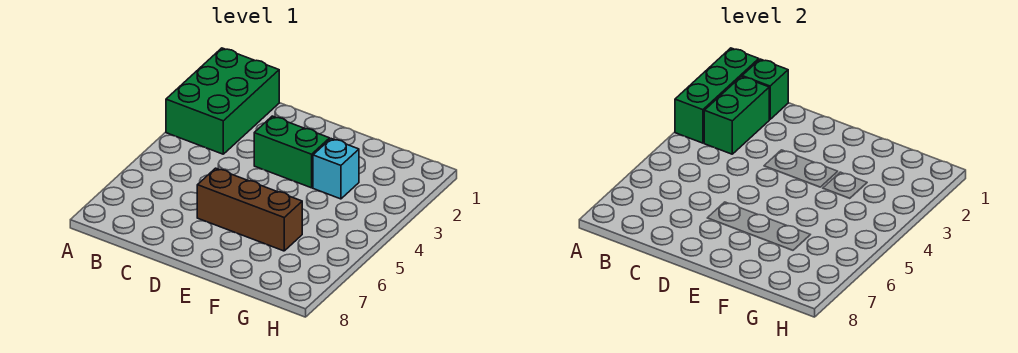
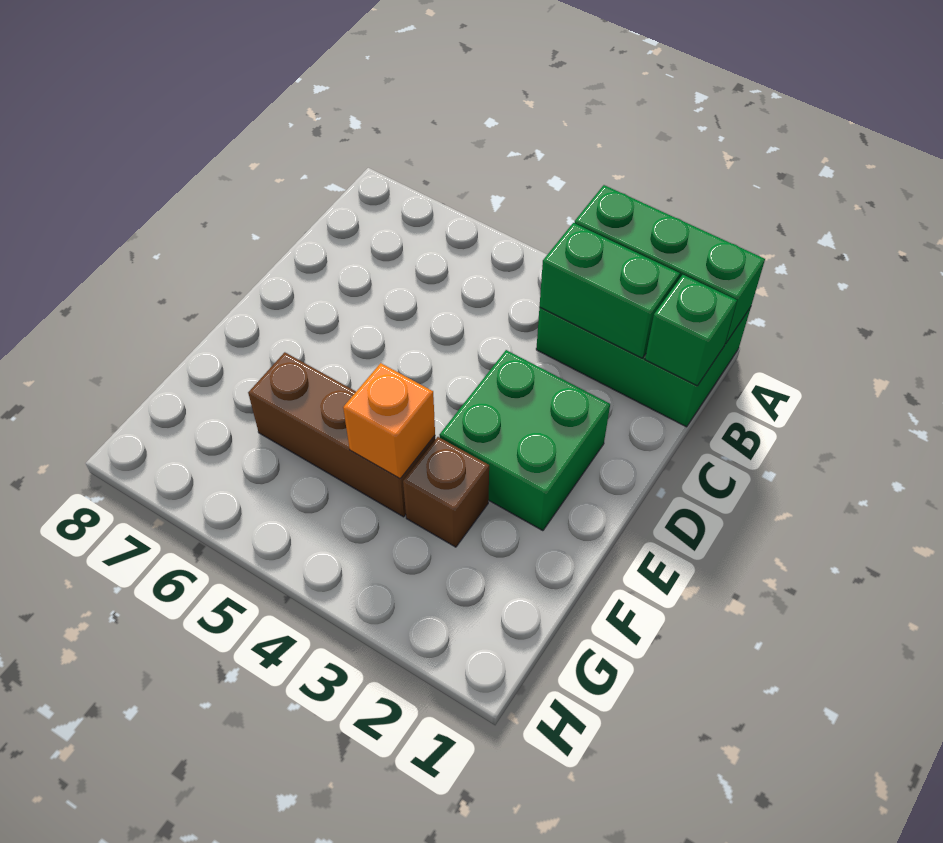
green brick D3:E3 level 1 -> green brick D2:E3 level 1
brown brick D6:F6 level 1 -> brown brick F4:F6 level 1
cyan brick F3 level 1 -> brown brick F3 level 1
none -> orange brick F4 level 2

